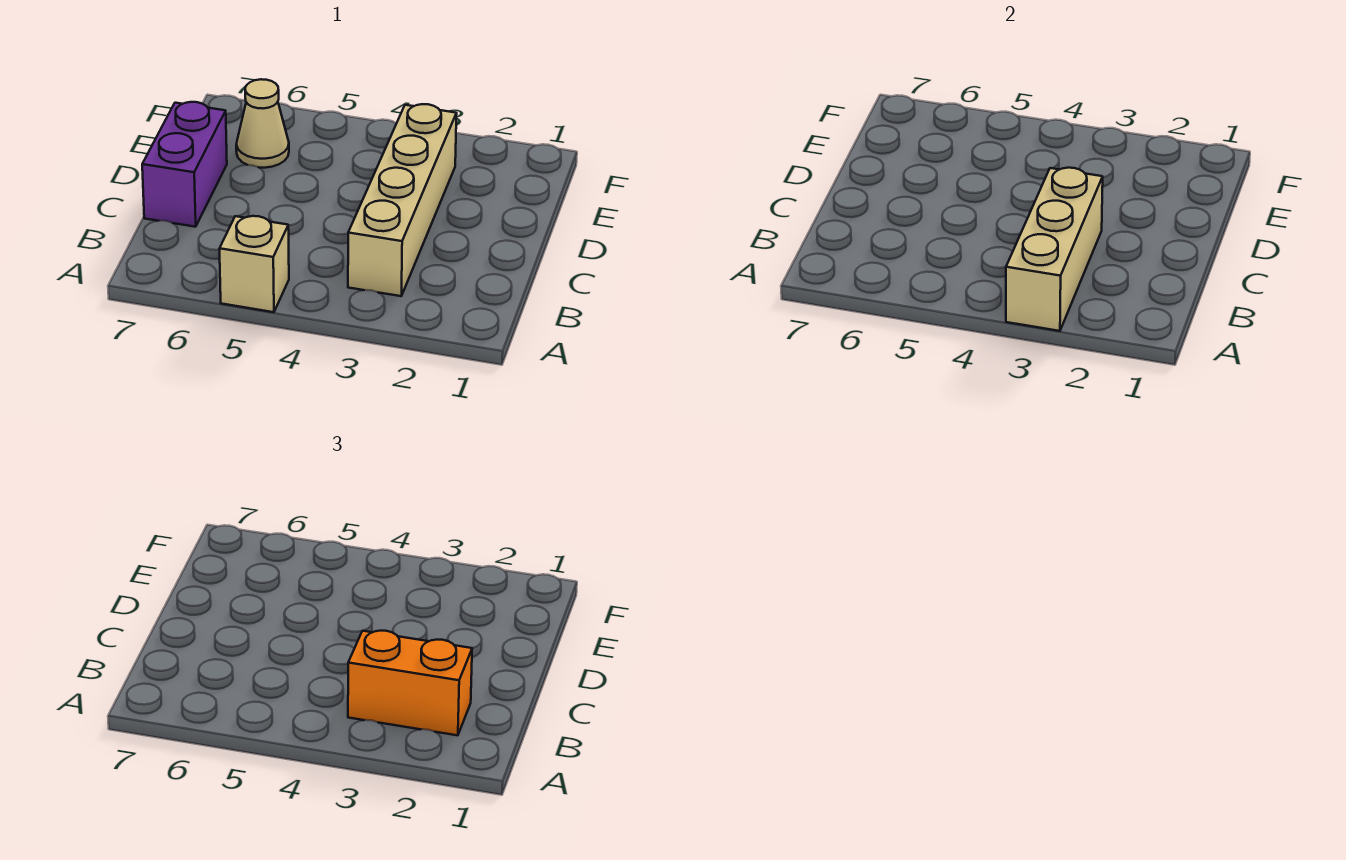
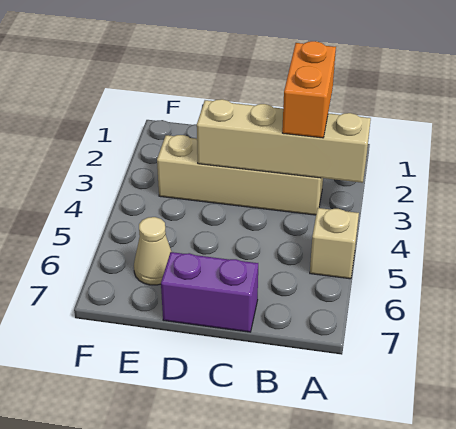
tan brick A3:C3 level 2 -> tan brick A3:D3 level 2

